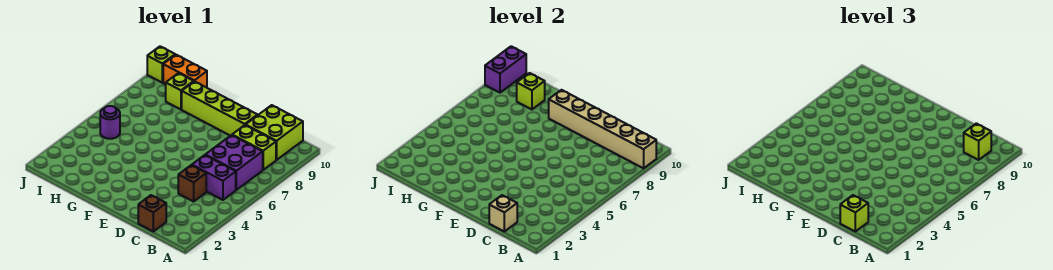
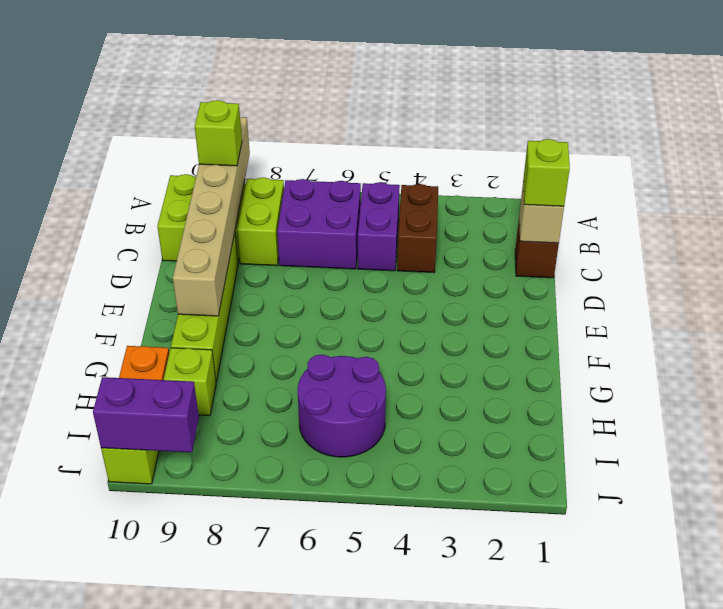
brown brick C4 level 1 -> brown brick B4:C4 level 1
lime brick H9 level 2 -> none
purple round brick I5 level 1 -> purple round brick H5:I6 level 1

